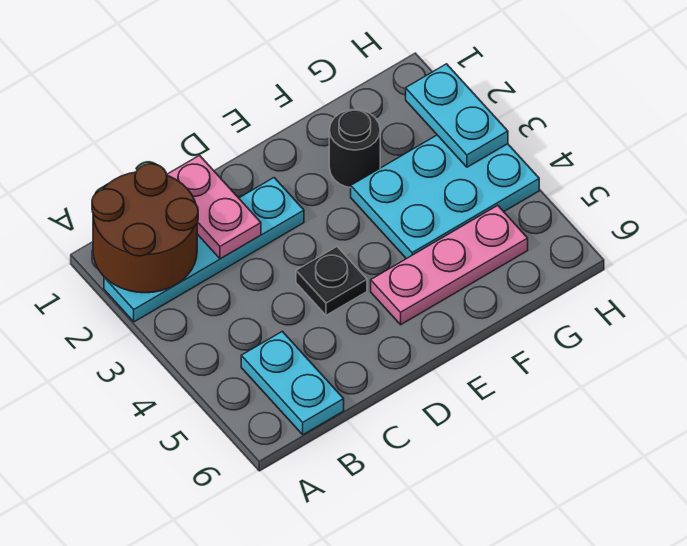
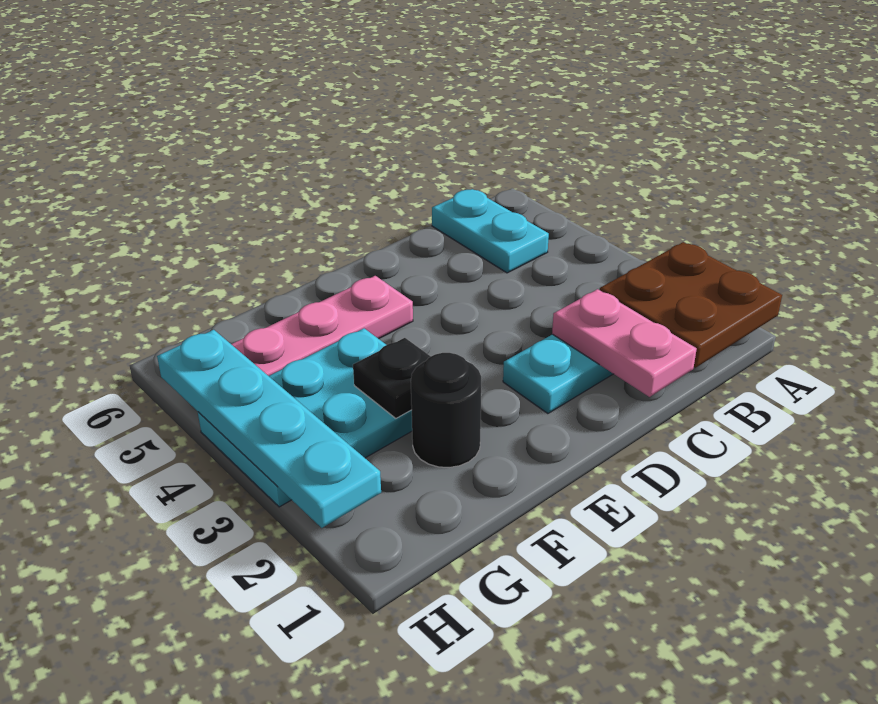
brown round brick A1:B2 level 2 -> brown plate A1:B2 level 2
black plate D4 level 1 -> black plate F3 level 2
cyan plate H2:H3 level 2 -> cyan plate H2:H5 level 2

